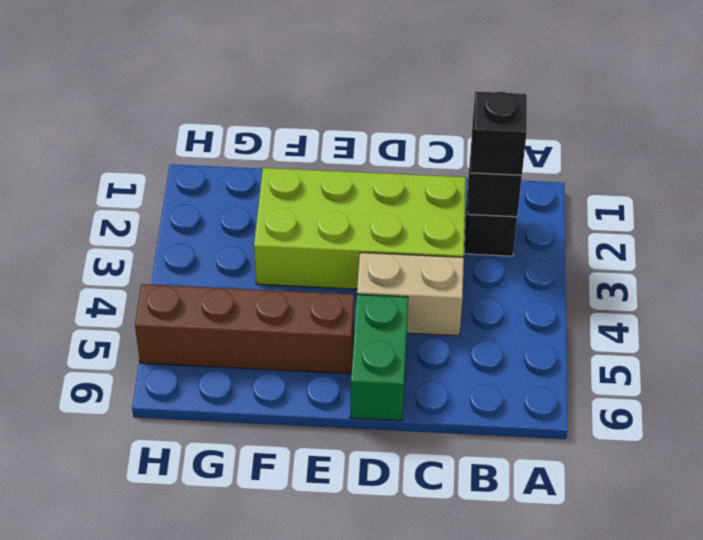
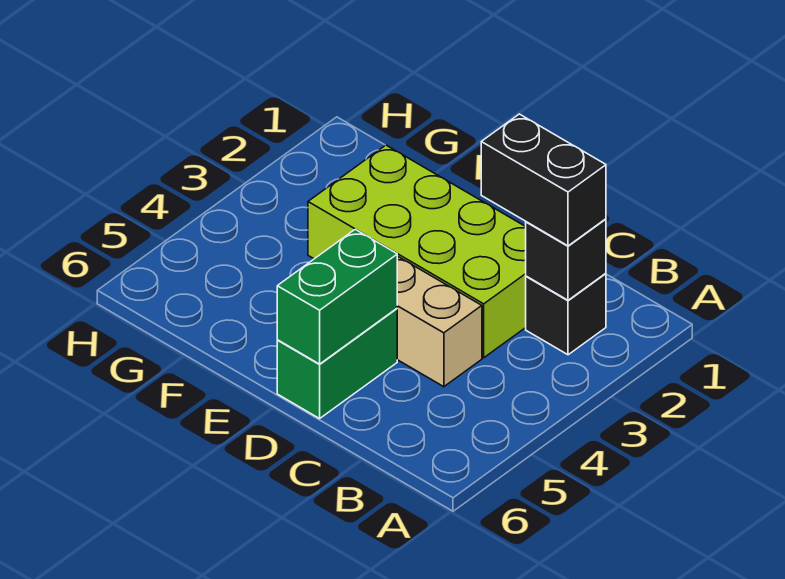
black brick B2 level 3 -> black brick B2:C2 level 3
none -> green brick D5:D6 level 2
brown brick E5:H5 level 1 -> none

